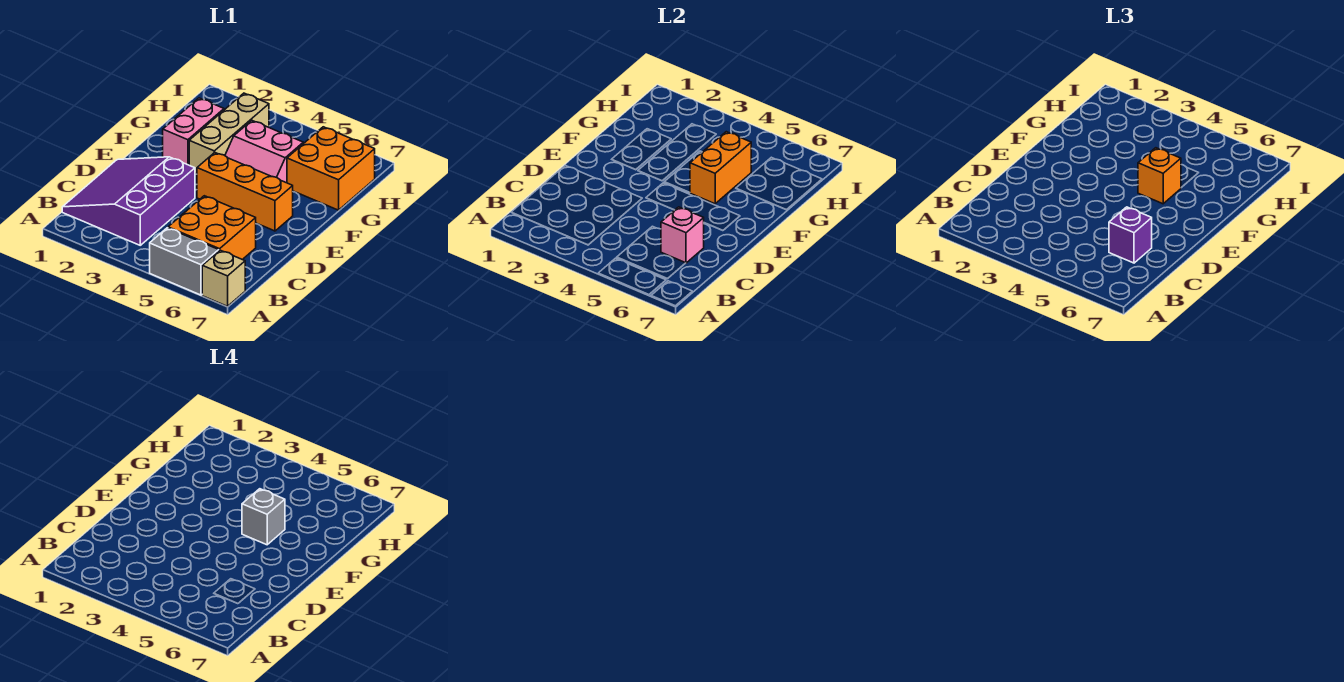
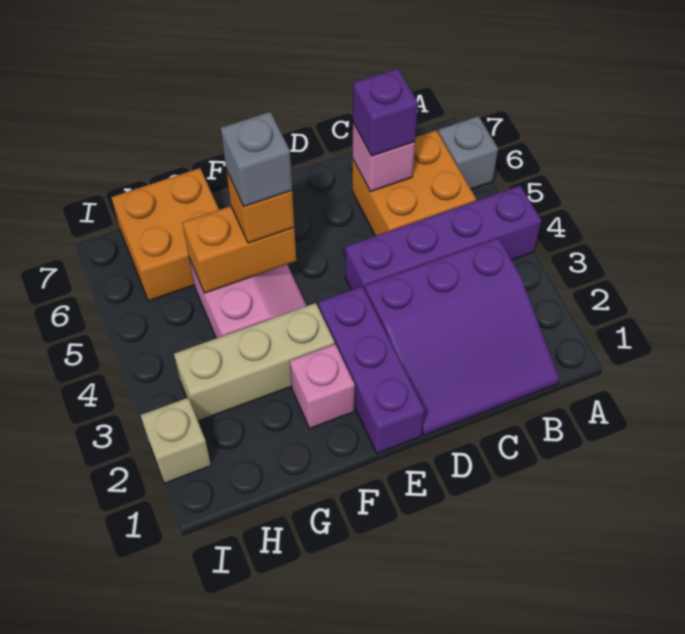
none -> purple brick A4:D4 level 1
grey brick A5:A6 level 1 -> grey brick A6 level 1
tan brick A7 level 1 -> tan brick I2 level 1
none -> purple brick E1:E3 level 1
orange brick E4:E6 level 1 -> none
pink brick F2:G2 level 1 -> pink brick F2 level 1

